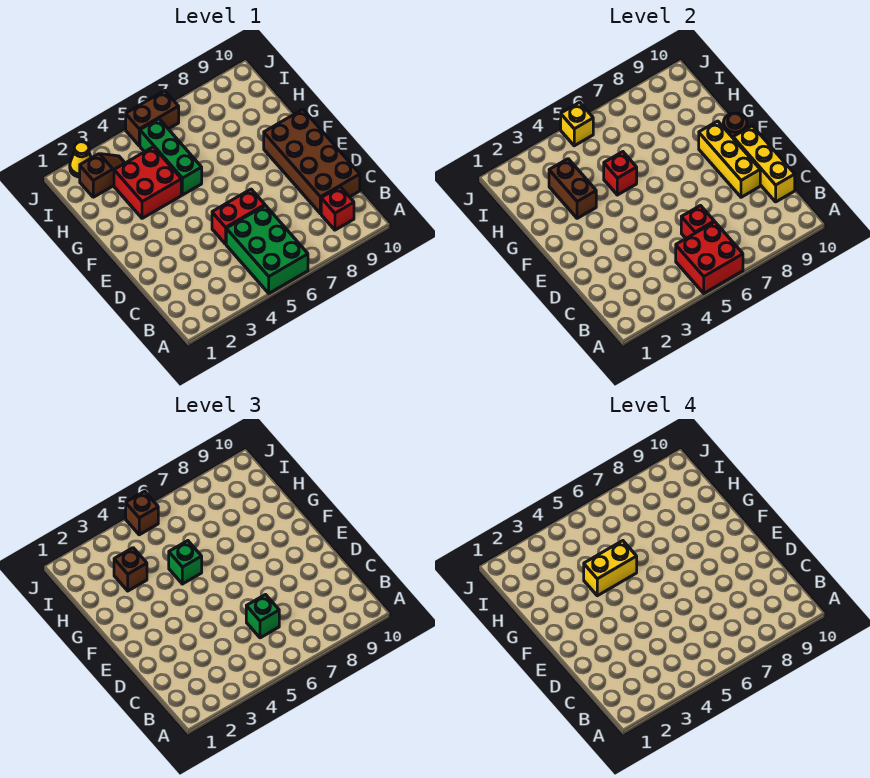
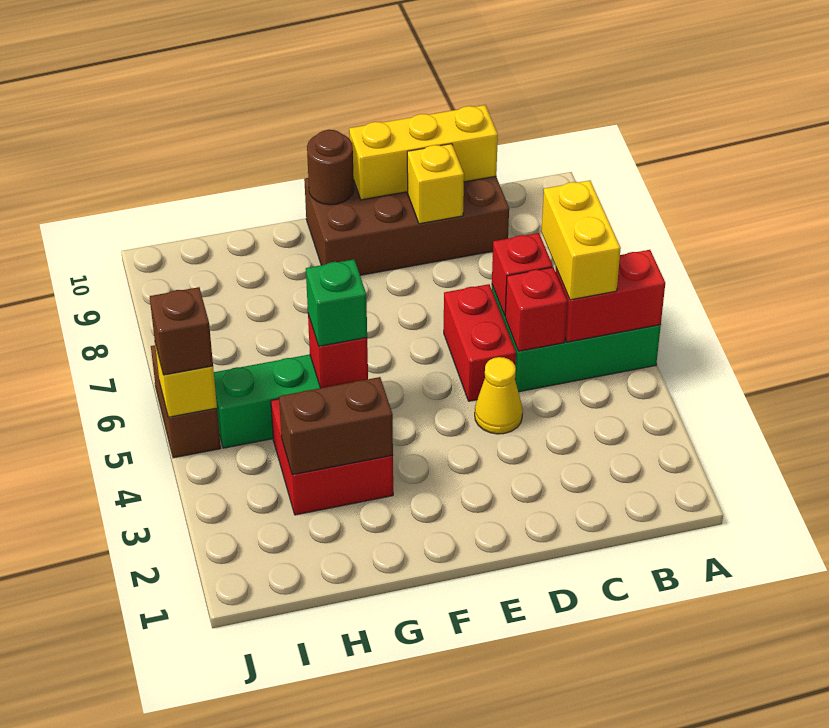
red brick A5:B6 level 2 -> red brick A5:B5 level 2
red brick B9 level 1 -> red brick C5 level 2
green brick C6 level 3 -> none
yellow brick D9:F9 level 2 -> yellow brick D9 level 2
yellow brick G4:G5 level 4 -> yellow brick B5:B6 level 3
brown brick H3 level 3 -> none
brown slope I2:I3 level 1 top 2 -> none
yellow cone J2 level 1 -> yellow cone D4 level 1

